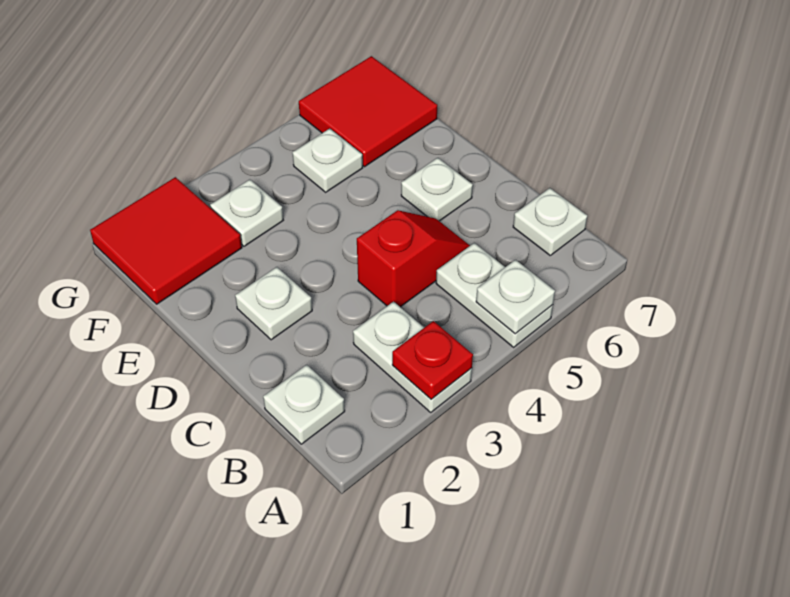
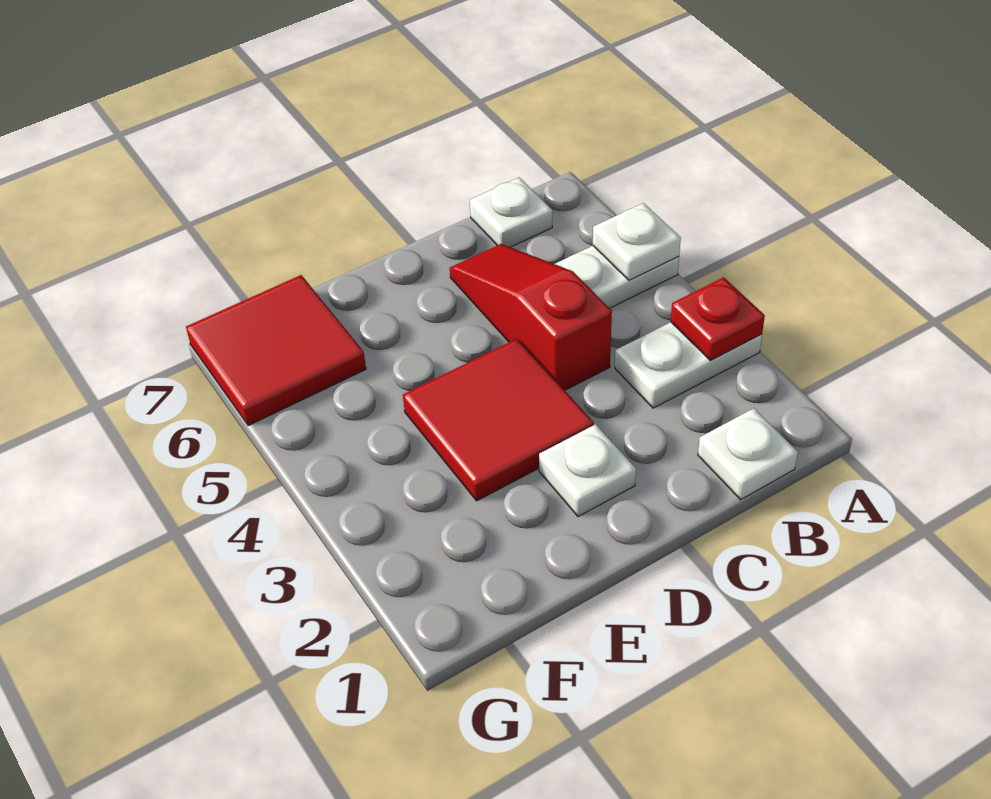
red slope C4:C5 level 1 top 4 -> red slope C4:C6 level 1 top 4
white plate D6 level 1 -> none
red tile F1:G2 level 1 -> red tile D3:E4 level 1
white plate F3 level 1 -> none
white plate F5 level 1 -> none

